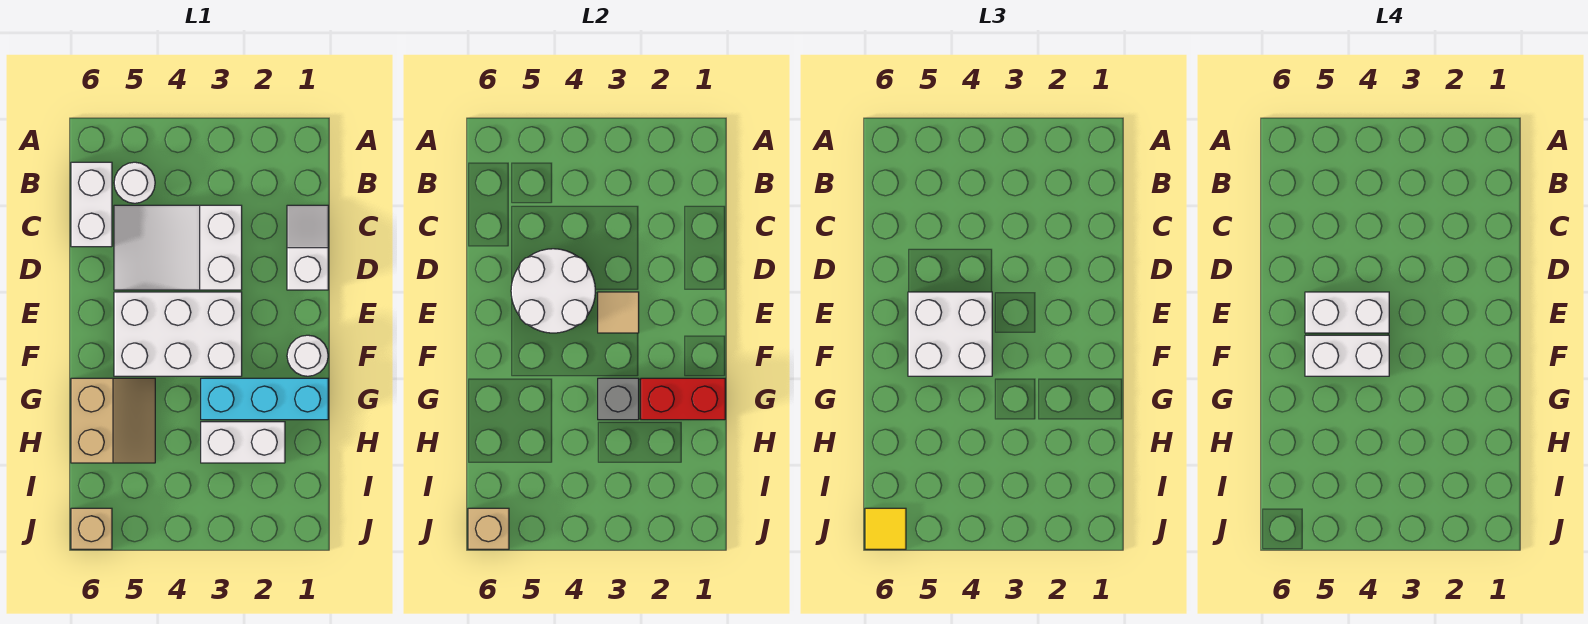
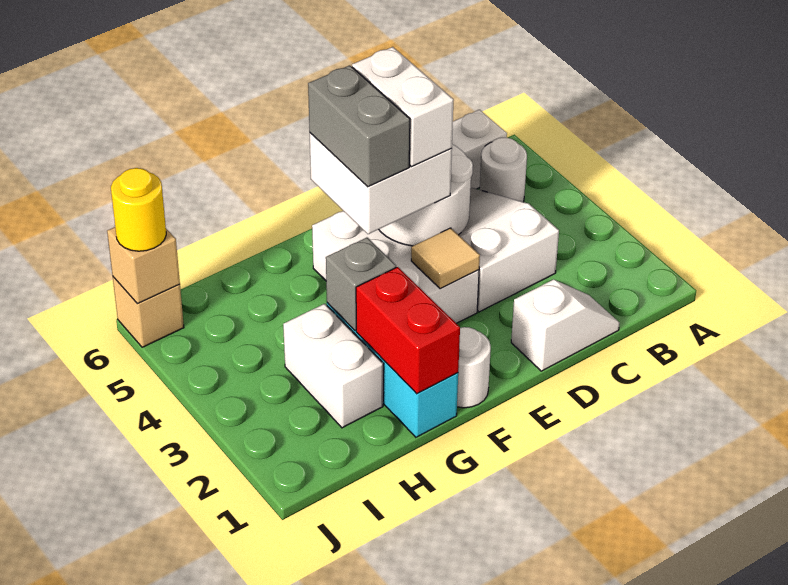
white brick F4:F5 level 4 -> grey brick F4:F5 level 4
tan slope G5:H6 level 1 top 6 -> none
yellow tile J6 level 3 -> yellow round brick J6 level 3

